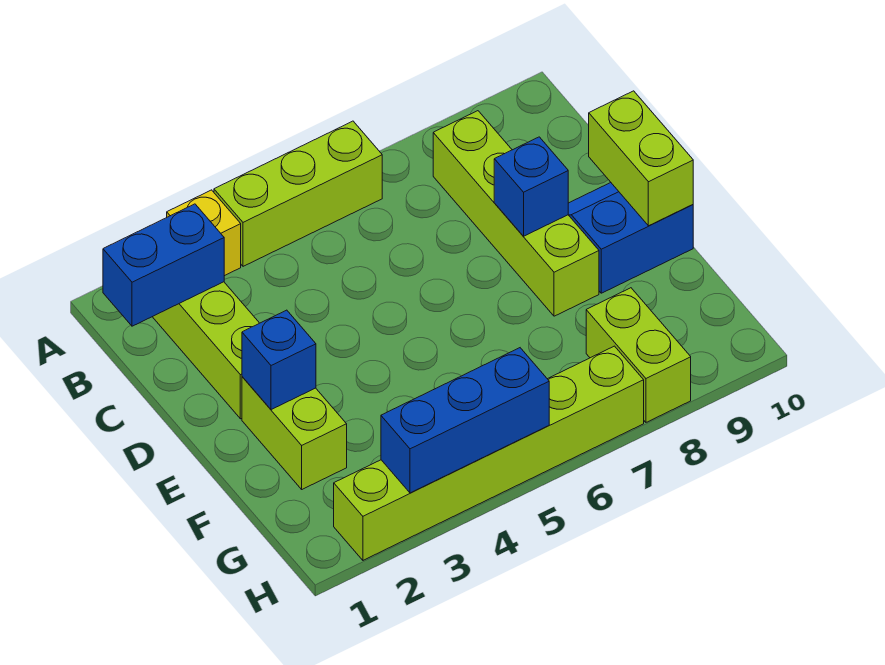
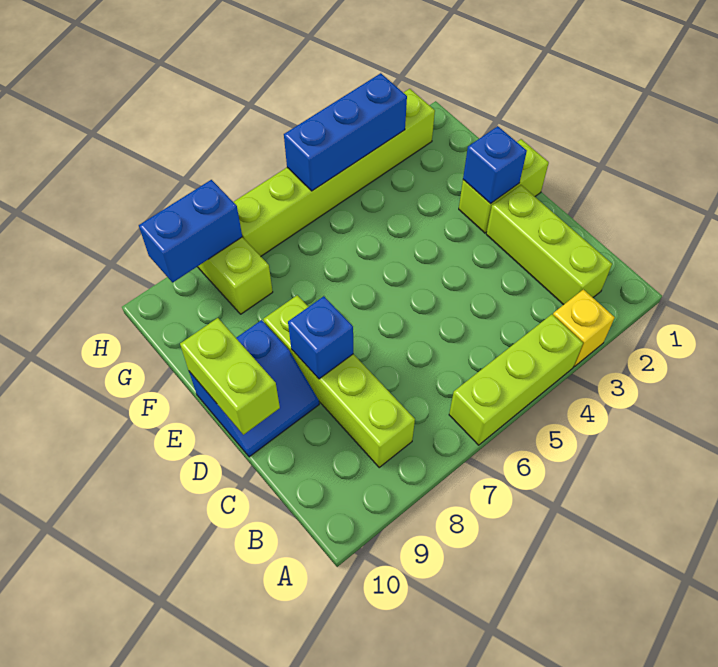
blue brick B1:B2 level 2 -> blue brick H8:H9 level 2
lime brick E2:F2 level 1 -> lime brick E1:E2 level 1

